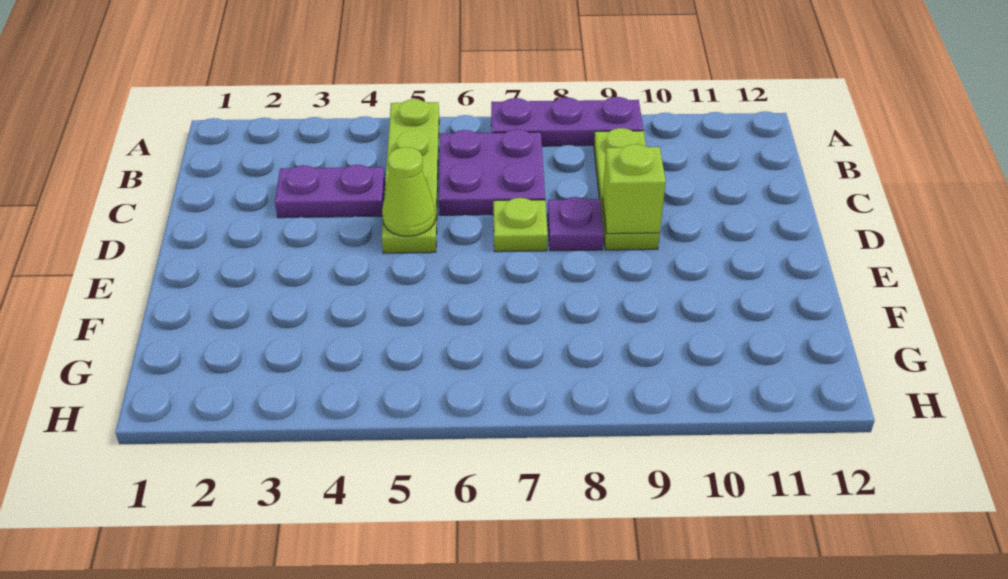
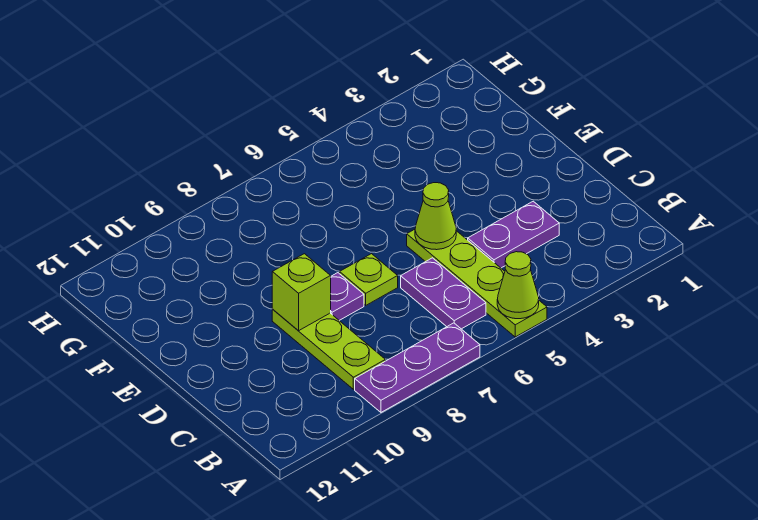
none -> lime cone A5 level 2
purple plate B6:C7 level 1 -> purple plate B6:C6 level 1

